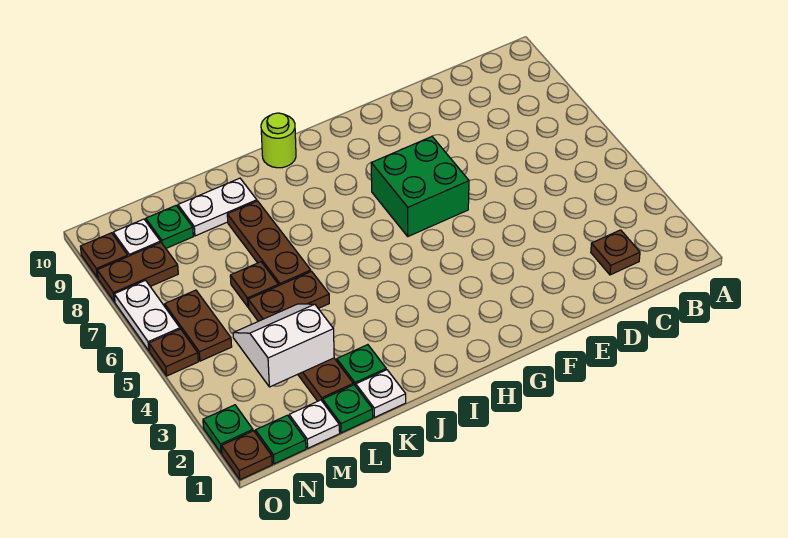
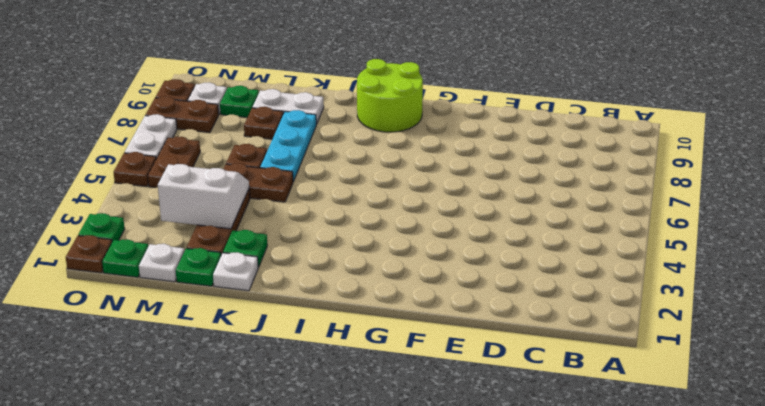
brown plate C2 level 1 -> brown plate L8 level 1
green brick F6:G7 level 1 -> none
lime round brick I10 level 1 -> lime round brick H9:I10 level 1
brown plate K6:K8 level 1 -> cyan plate K6:K8 level 1

